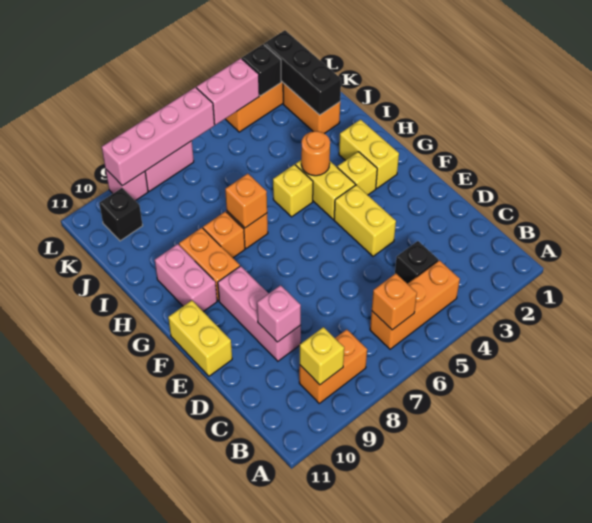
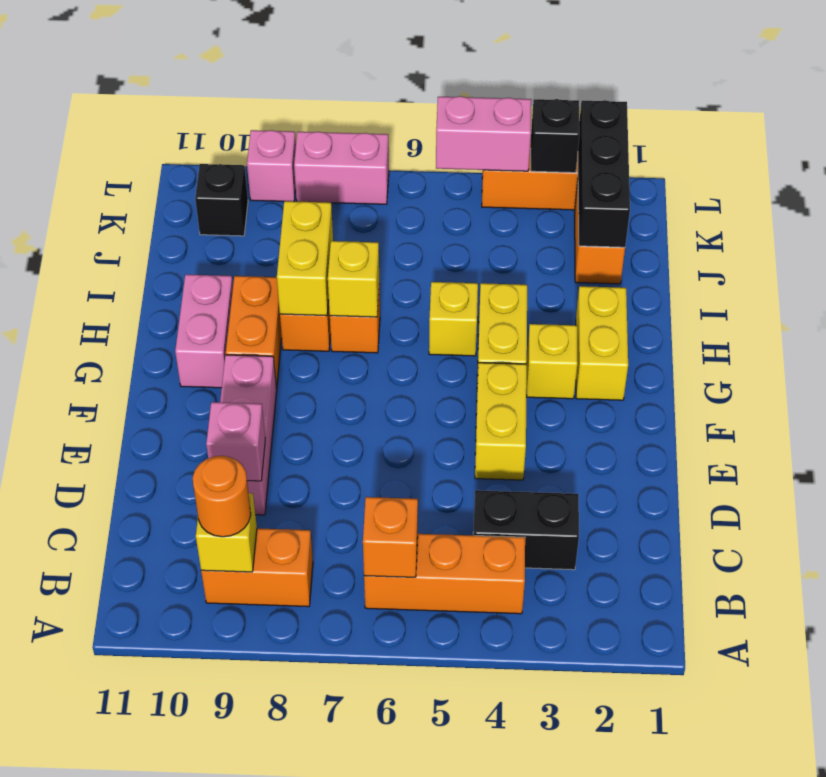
black brick C4 level 1 -> black brick C3:C4 level 1
yellow brick E11:F11 level 1 -> yellow brick H8:I8 level 2
orange round brick H4 level 2 -> orange round brick B9 level 3
orange brick H7 level 2 -> yellow brick H7 level 2
pink brick L6:L9 level 2 -> none

